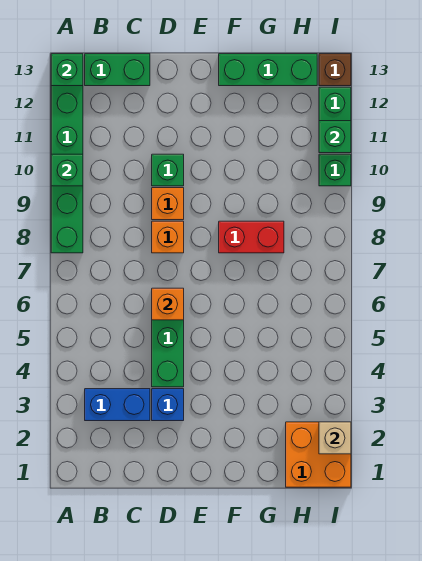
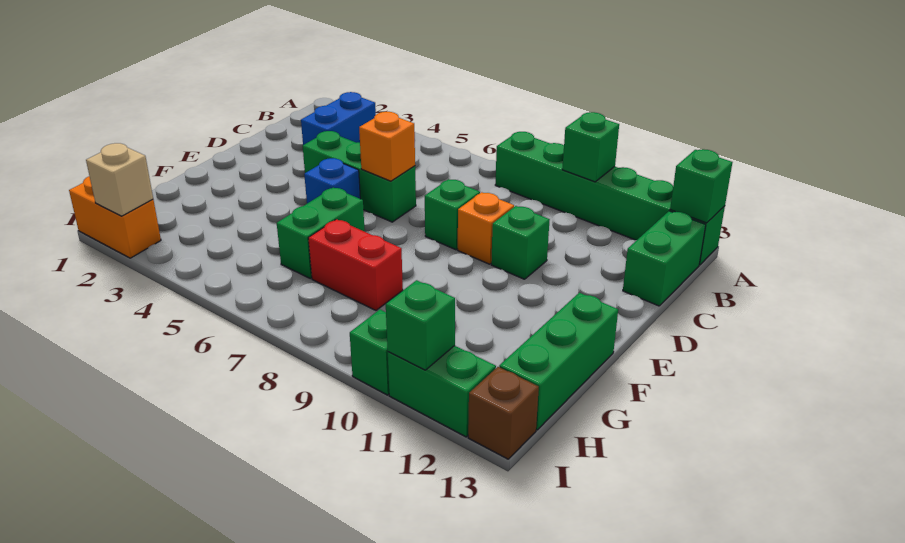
blue brick D3 level 1 -> blue brick E5 level 1
orange brick D8 level 1 -> green brick D8 level 1
none -> green brick F6:G6 level 1
red brick F8:G8 level 1 -> red brick G7:G8 level 1
orange brick H1:I2 level 1 -> orange brick I1:I2 level 1

